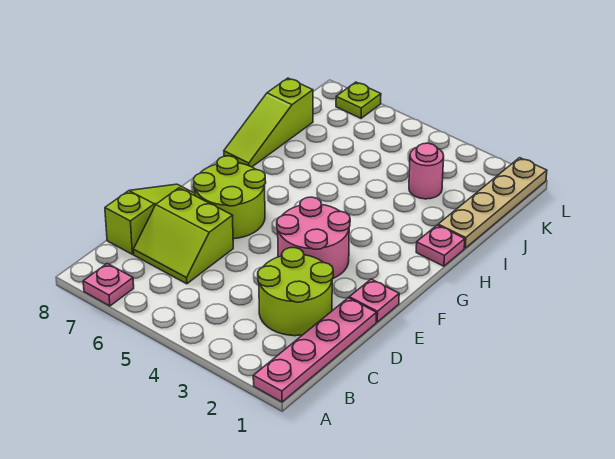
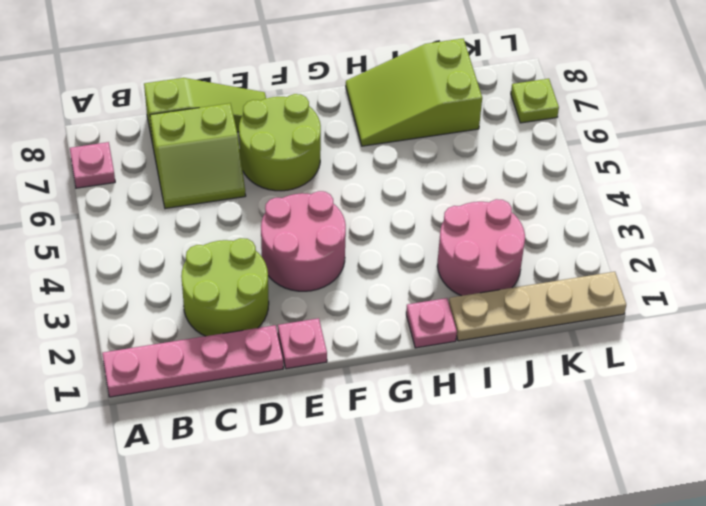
lime slope C6:D7 level 1 top D -> lime slope C6:D7 level 1 top 7
lime slope H8:J8 level 1 top J -> lime slope H7:J8 level 1 top J
pink round brick J3 level 1 -> pink round brick I2:J3 level 1

